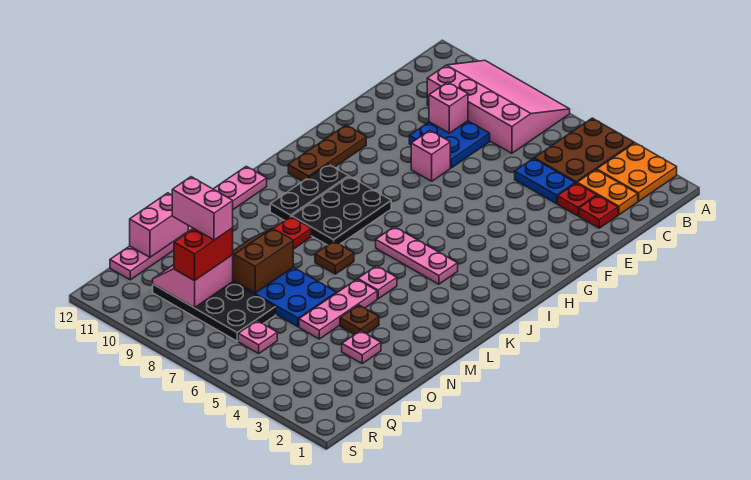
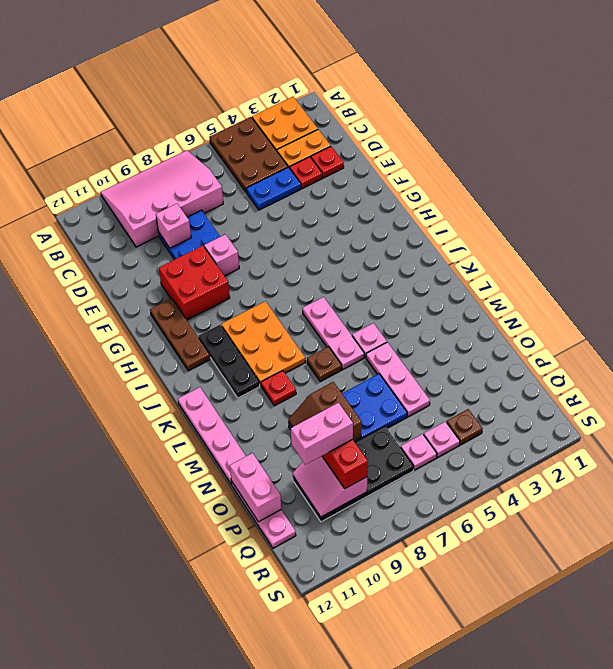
none -> red brick F9:G10 level 1
black plate I8:K9 level 1 -> orange plate I8:K9 level 1
pink plate J4:J6 level 1 -> pink plate J6:L6 level 1
brown plate N4 level 1 -> brown plate Q4 level 1
pink plate O3 level 1 -> pink plate Q5 level 1

